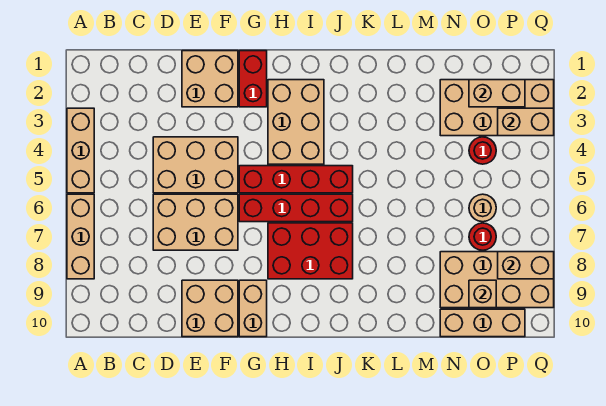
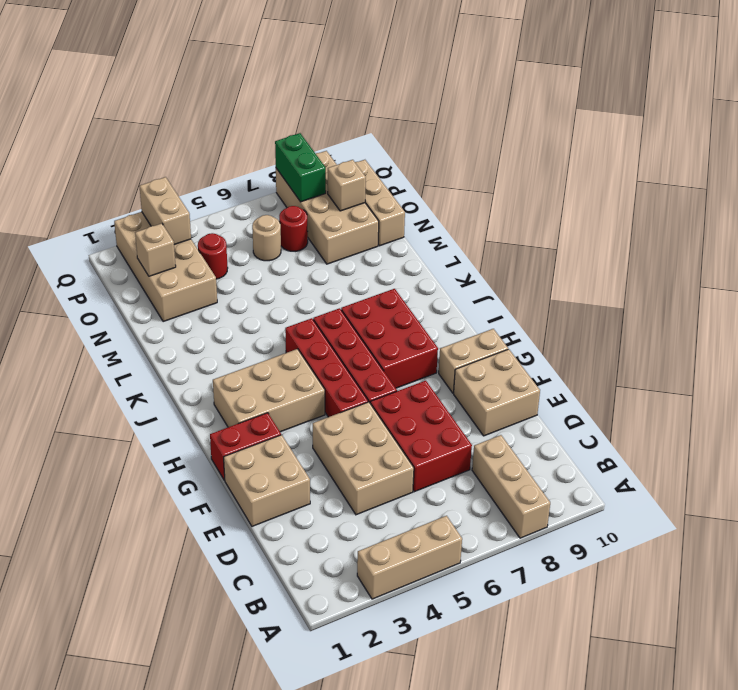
tan brick A6:A8 level 1 -> tan brick A8:C8 level 1
tan brick D6:F7 level 1 -> red brick D6:F7 level 1
tan brick O2:P2 level 2 -> tan brick O2 level 2
tan brick P8:Q8 level 2 -> green brick P8:Q8 level 2

